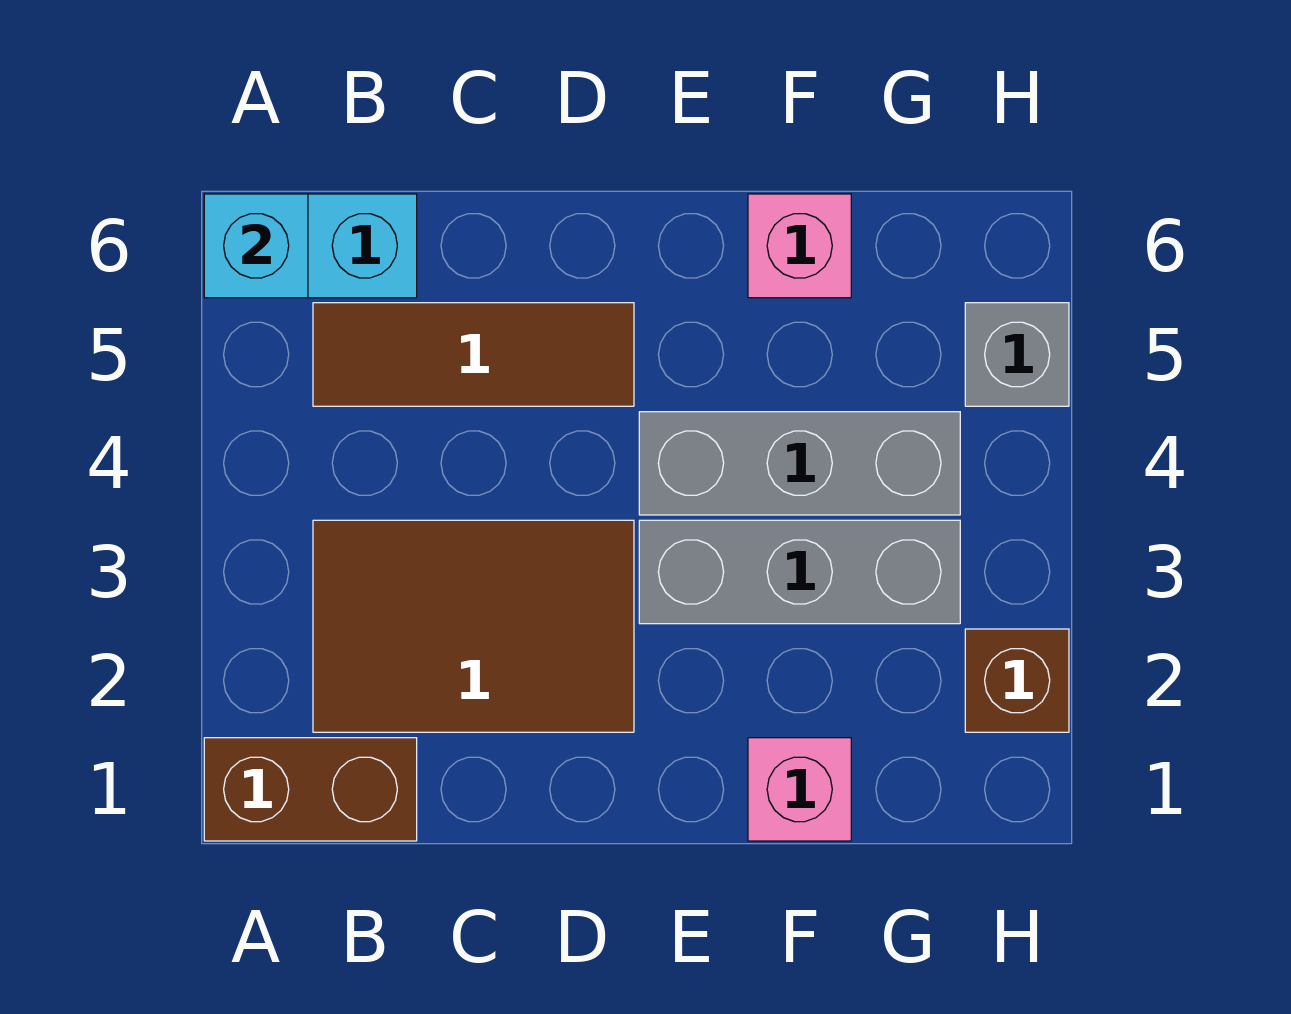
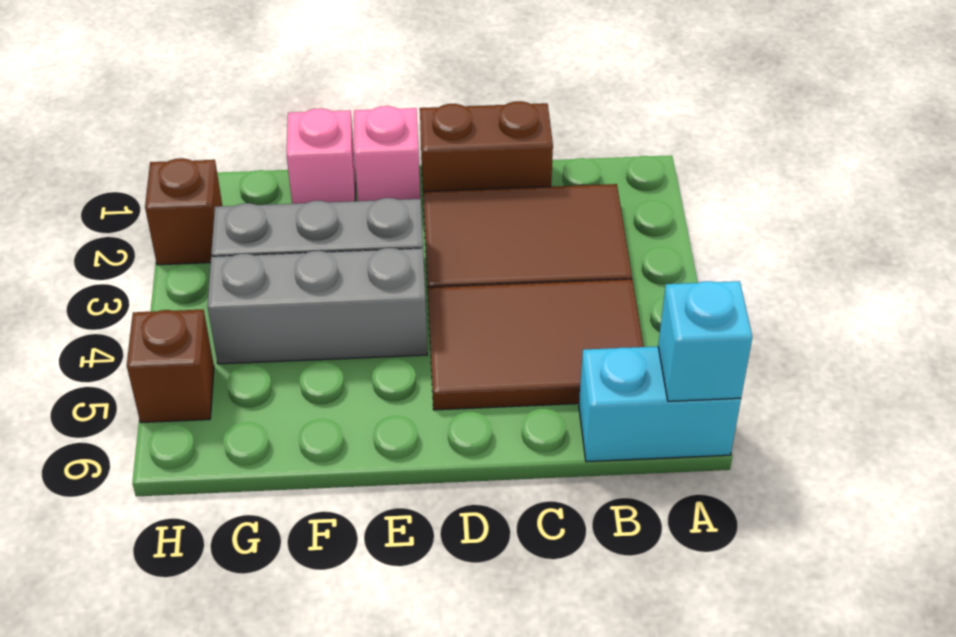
brown brick A1:B1 level 1 -> brown brick C1:D1 level 1
brown tile B5:D5 level 1 -> brown tile B4:D5 level 1
pink brick F6 level 1 -> pink brick E1 level 1
grey brick H5 level 1 -> brown brick H5 level 1

